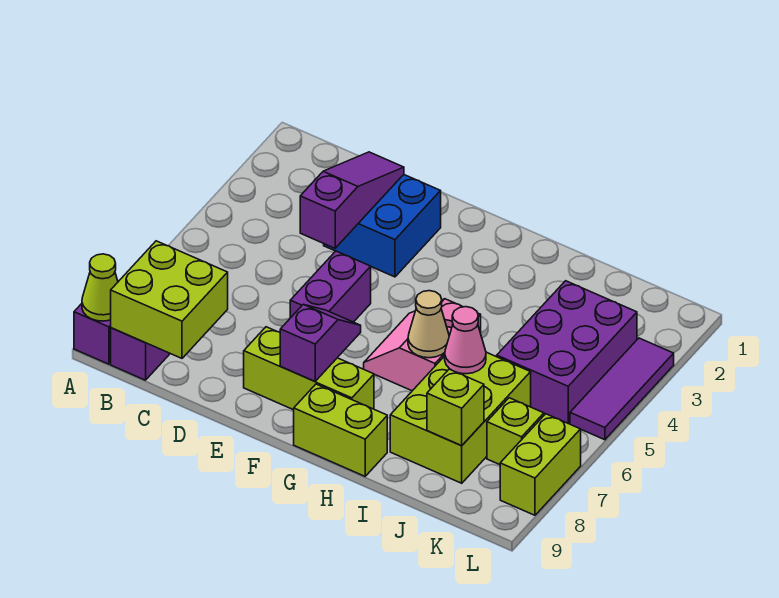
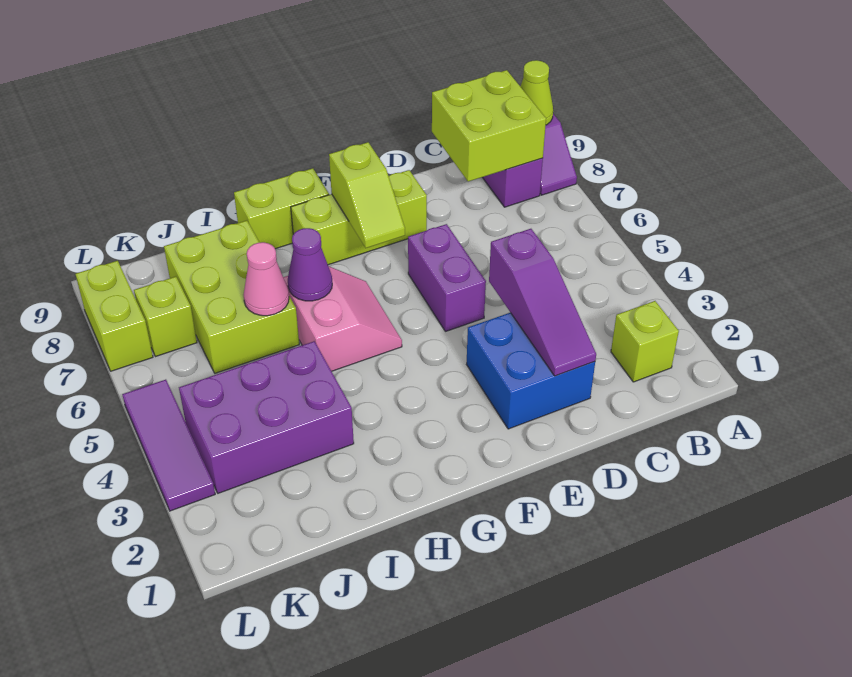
purple slope F7:F8 level 2 top 8 -> lime slope F7:F8 level 2 top 8
tan cone H6 level 2 -> purple cone H6 level 2
purple brick J3:K5 level 1 -> purple brick I3:K4 level 1
lime brick J8 level 2 -> lime brick B2 level 1

